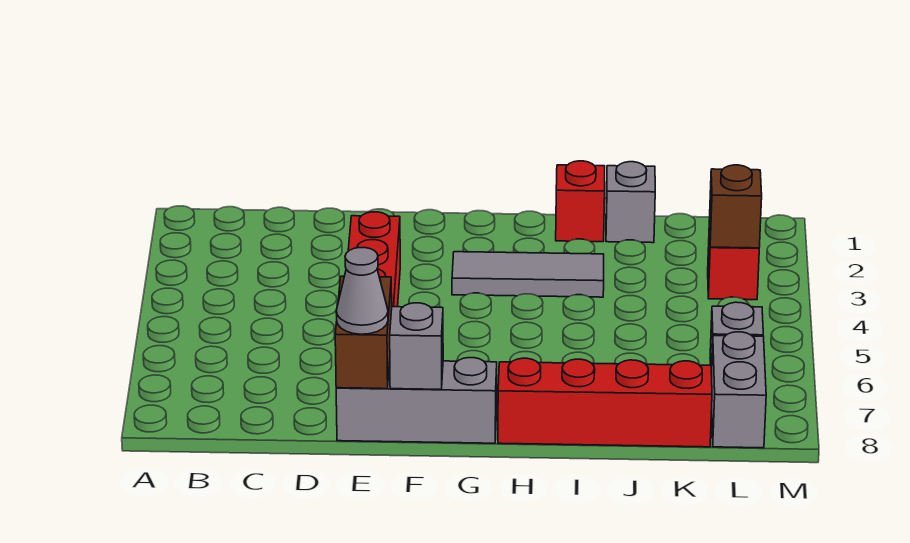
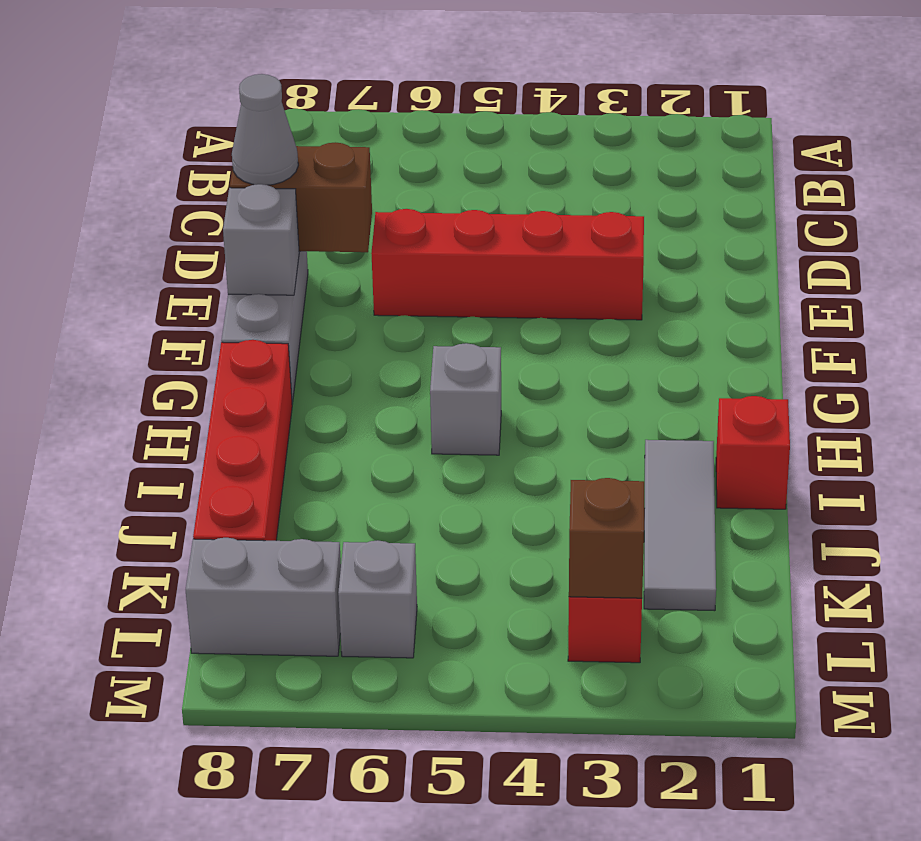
grey tile G3:I3 level 1 -> grey tile I2:K2 level 1
grey brick J1 level 1 -> grey brick H5 level 1

